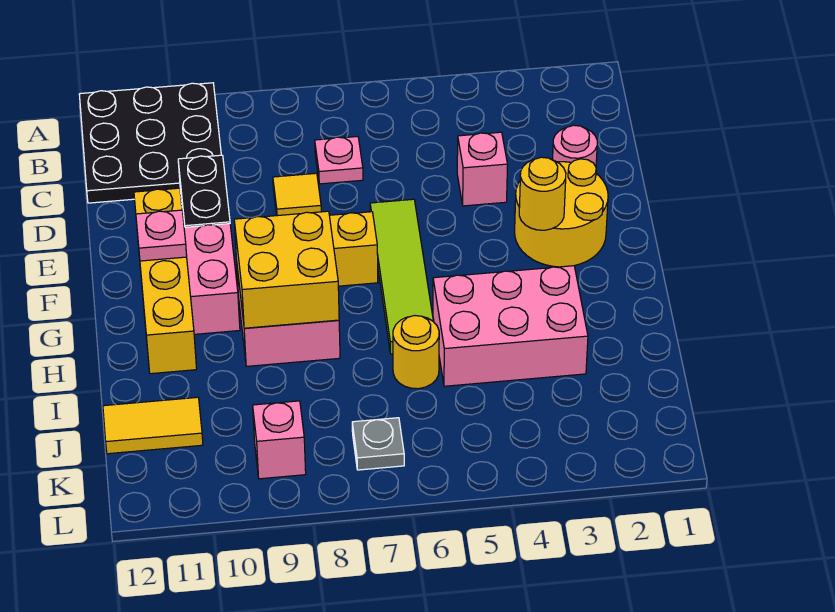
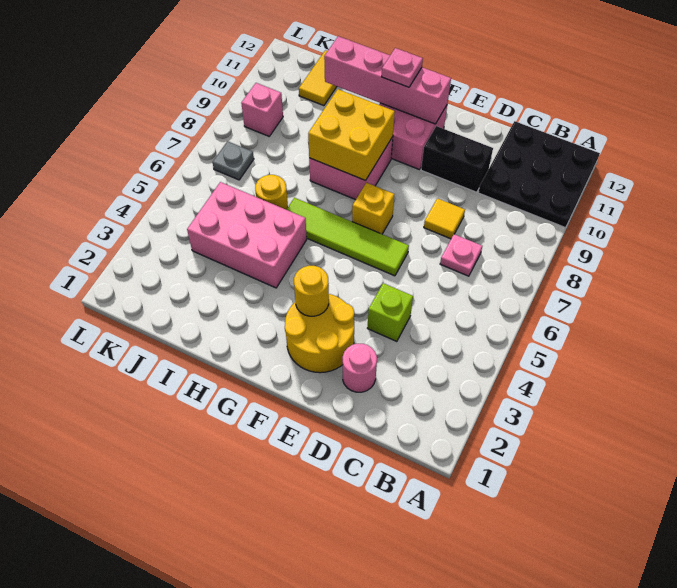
pink brick D4 level 1 -> lime brick D4 level 1
yellow brick F11:I11 level 2 -> pink brick F11:I11 level 2
pink brick H3:I5 level 1 -> pink brick H4:J5 level 1

